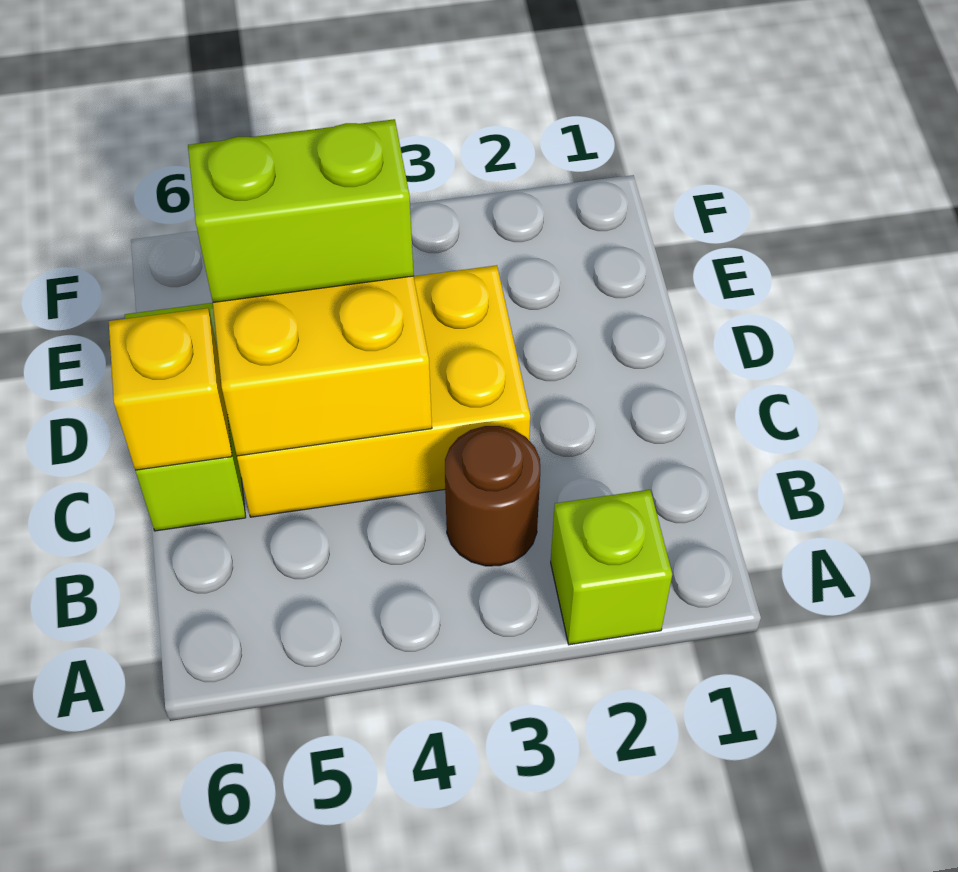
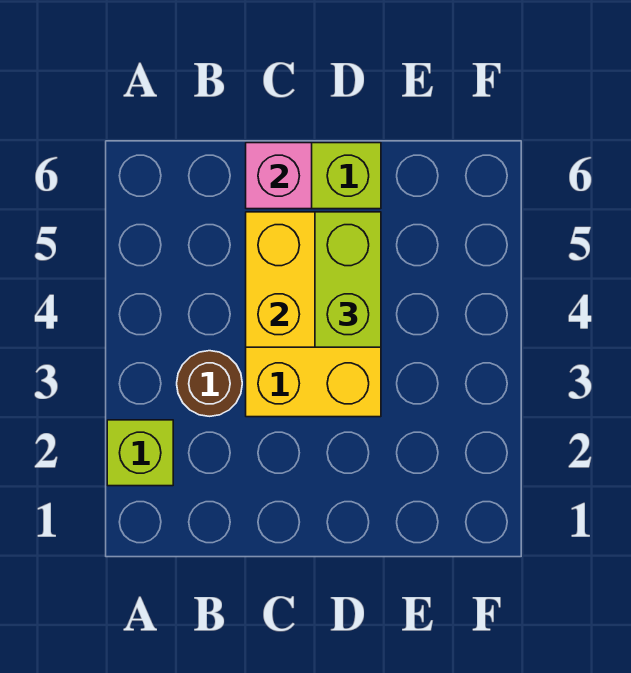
yellow brick C6 level 2 -> pink brick C6 level 2

